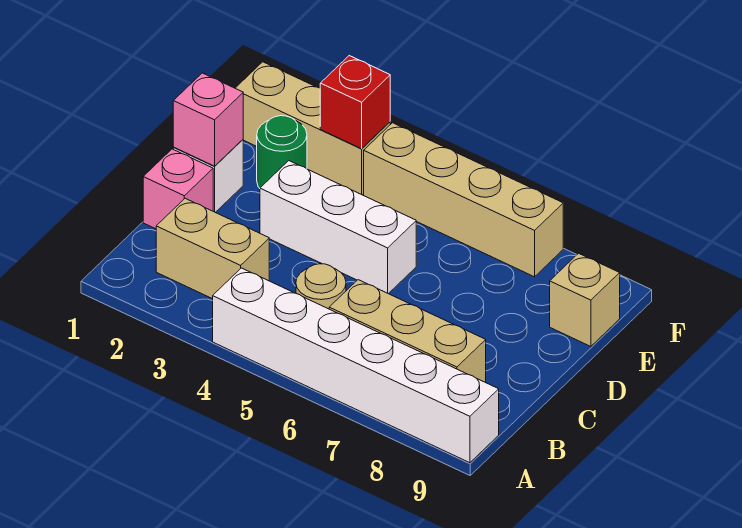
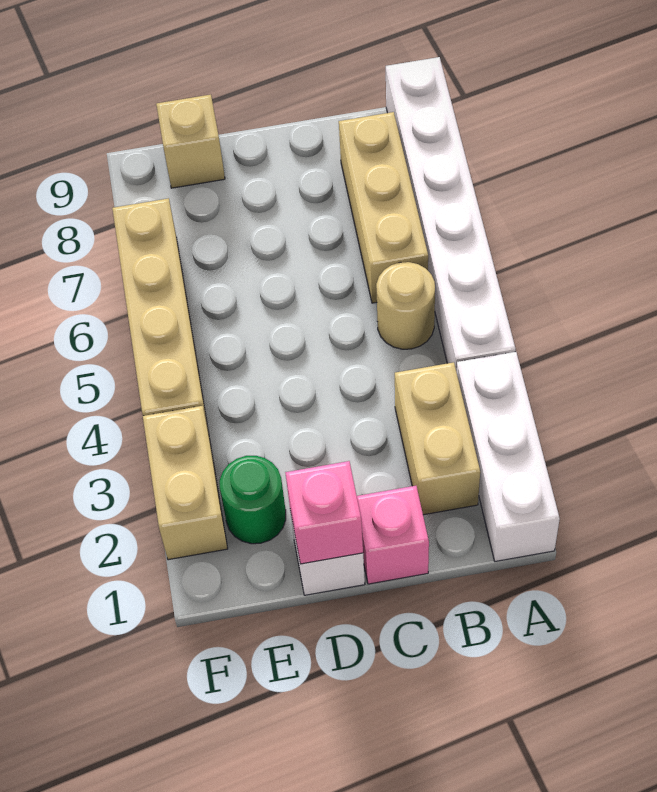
white brick D3:D5 level 1 -> white brick A1:A3 level 1
tan brick F1:F3 level 1 -> tan brick F2:F3 level 1
red brick F3 level 2 -> none

